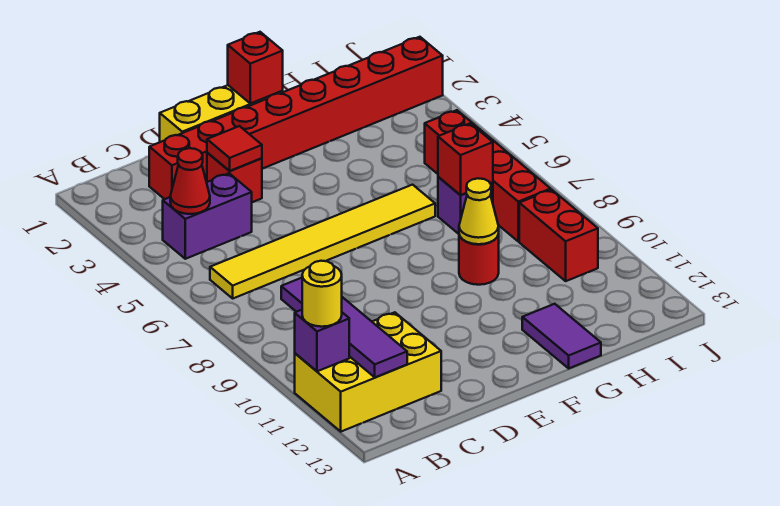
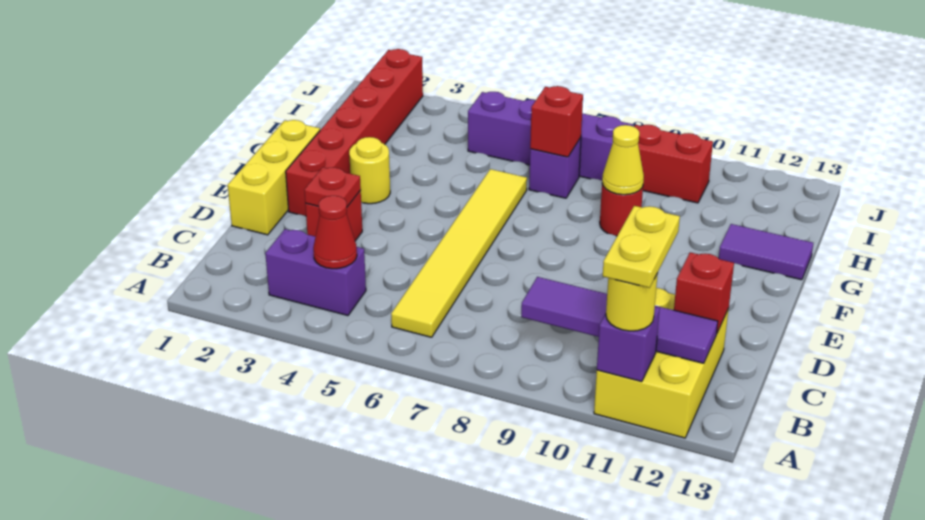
none -> yellow plate A11:B11 level 4
purple brick B4:C4 level 1 -> purple brick B3:B4 level 1
red brick C2:J2 level 1 -> red brick E2:J2 level 1
red tile D3 level 2 -> red plate D3 level 2
red brick F1 level 2 -> red brick C12 level 2
none -> yellow round brick F3 level 1
red brick I5:I8 level 1 -> purple brick I5:I8 level 1

